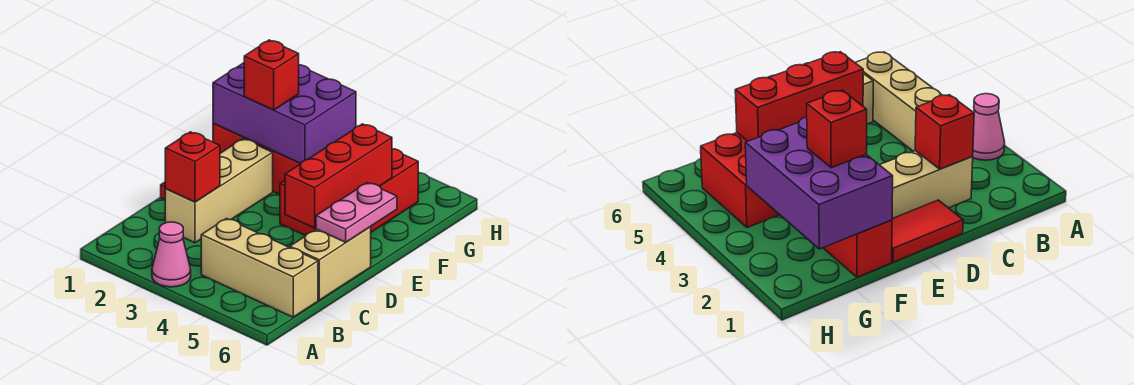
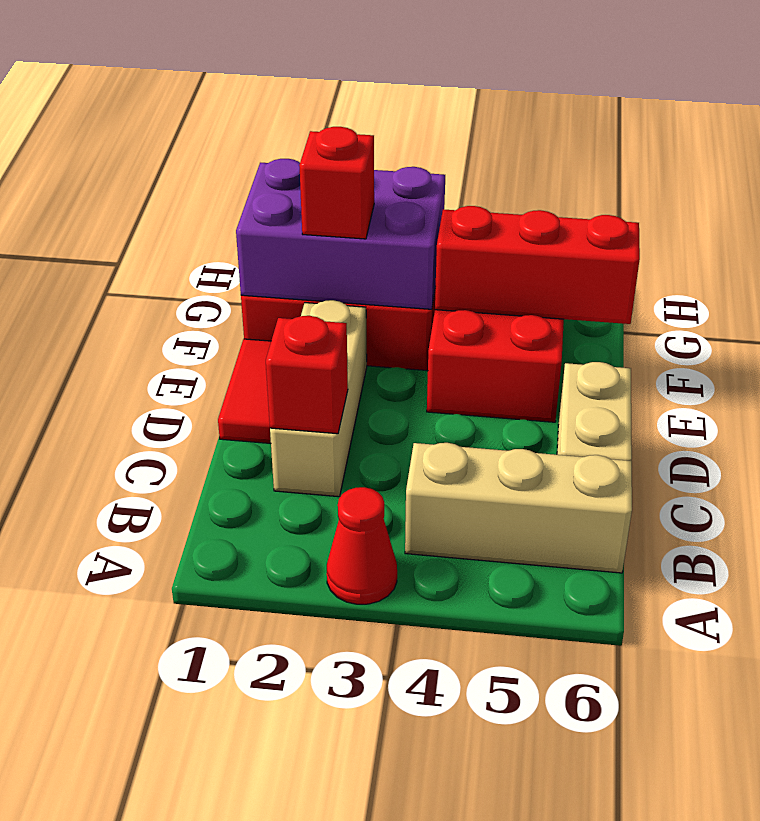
pink cone A3 level 1 -> red cone A3 level 1
red brick D5:F5 level 2 -> red brick F4:F6 level 2
pink plate D6:E6 level 2 -> none

